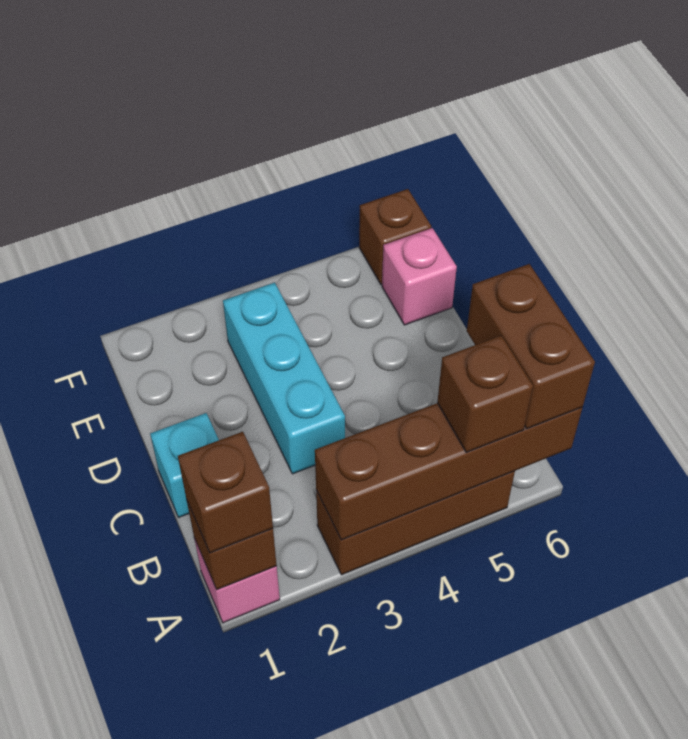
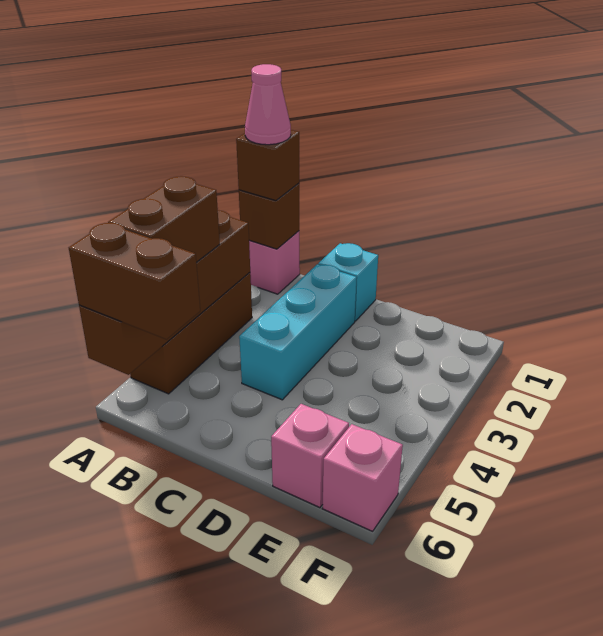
none -> pink cone A1 level 4
brown brick A5 level 3 -> brown brick A4:A5 level 3
cyan brick C3:E3 level 1 -> cyan brick C2:C4 level 1
brown brick F6 level 1 -> pink brick F6 level 1

